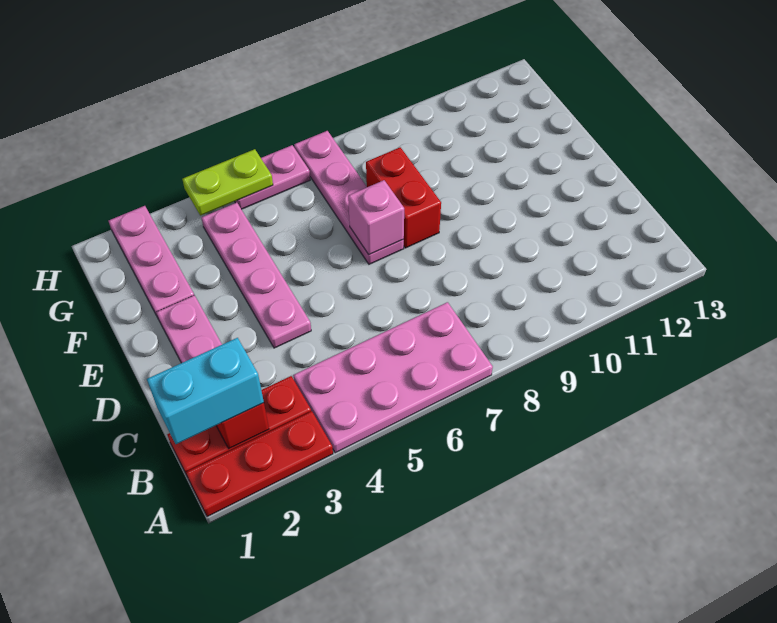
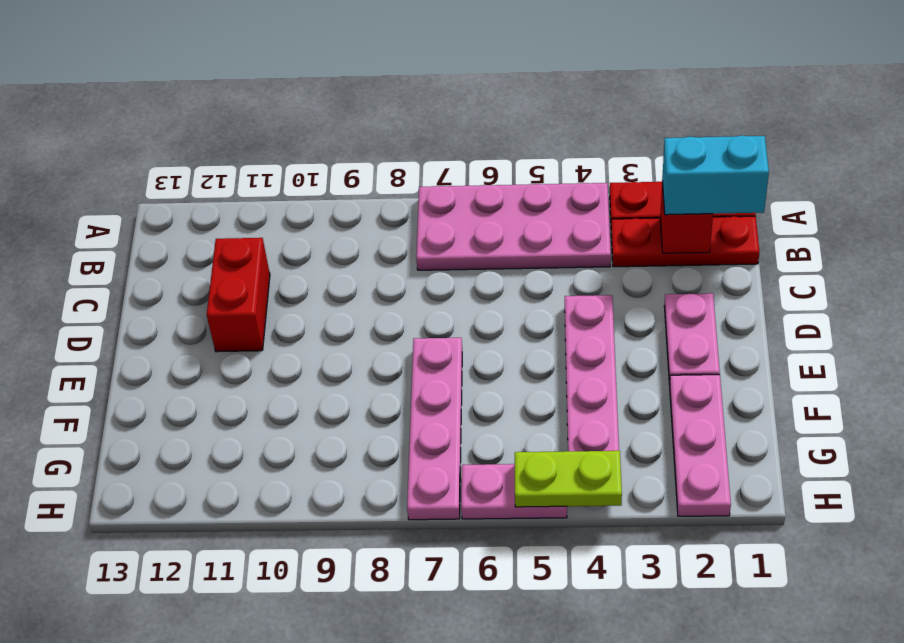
pink brick E7 level 2 -> none
red brick E8:F8 level 1 -> red brick C11:D11 level 1

